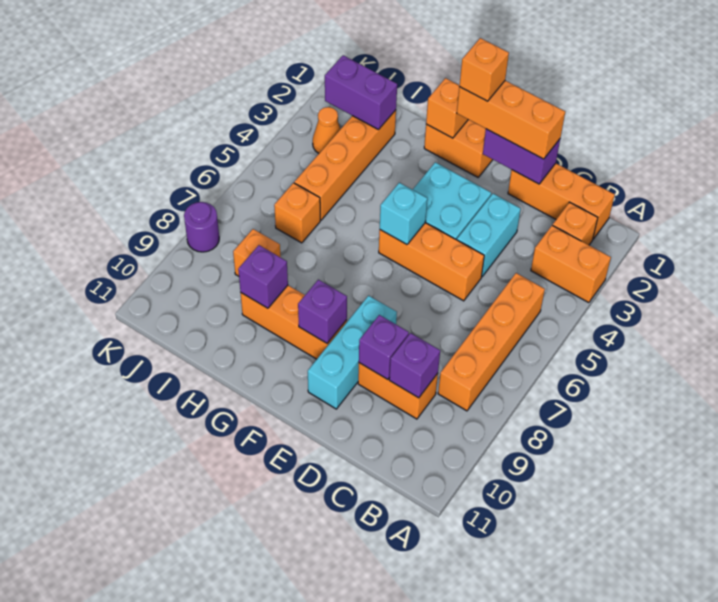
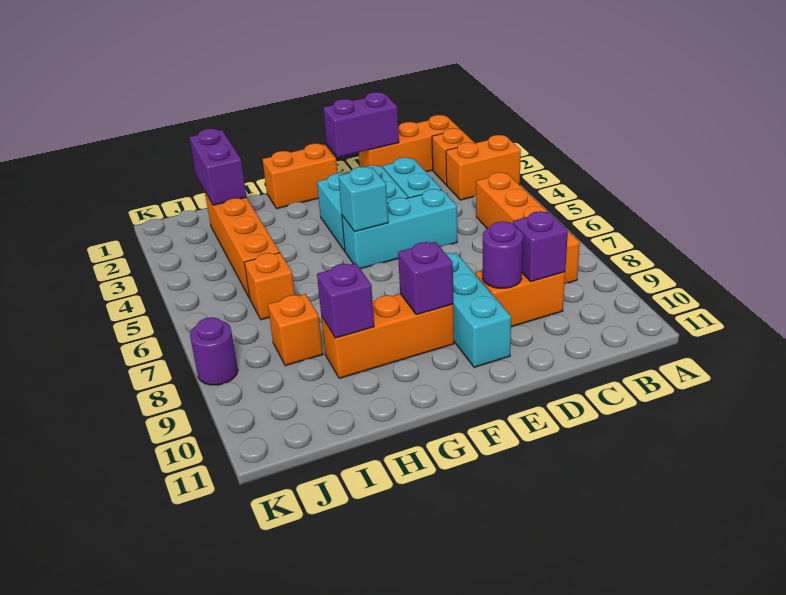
orange brick D1:F1 level 3 -> none
orange brick D5:F5 level 1 -> cyan brick D5:F5 level 1
purple brick D9 level 2 -> purple round brick D9 level 2
orange brick F1 level 4 -> none
orange brick G1 level 2 -> none
purple brick I2:J2 level 2 -> purple brick I1:I2 level 2
orange cone J3 level 1 -> none

